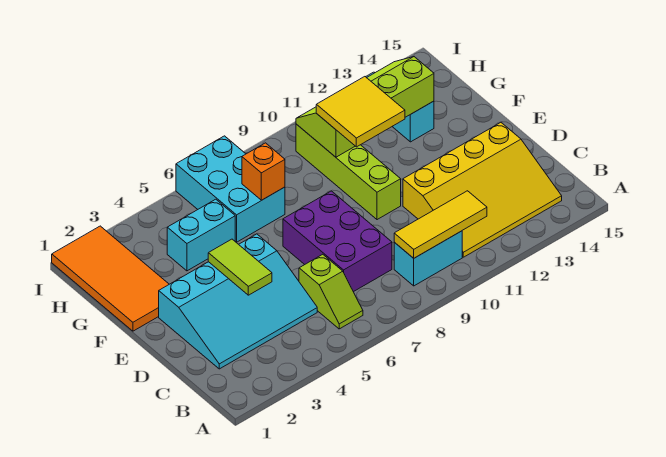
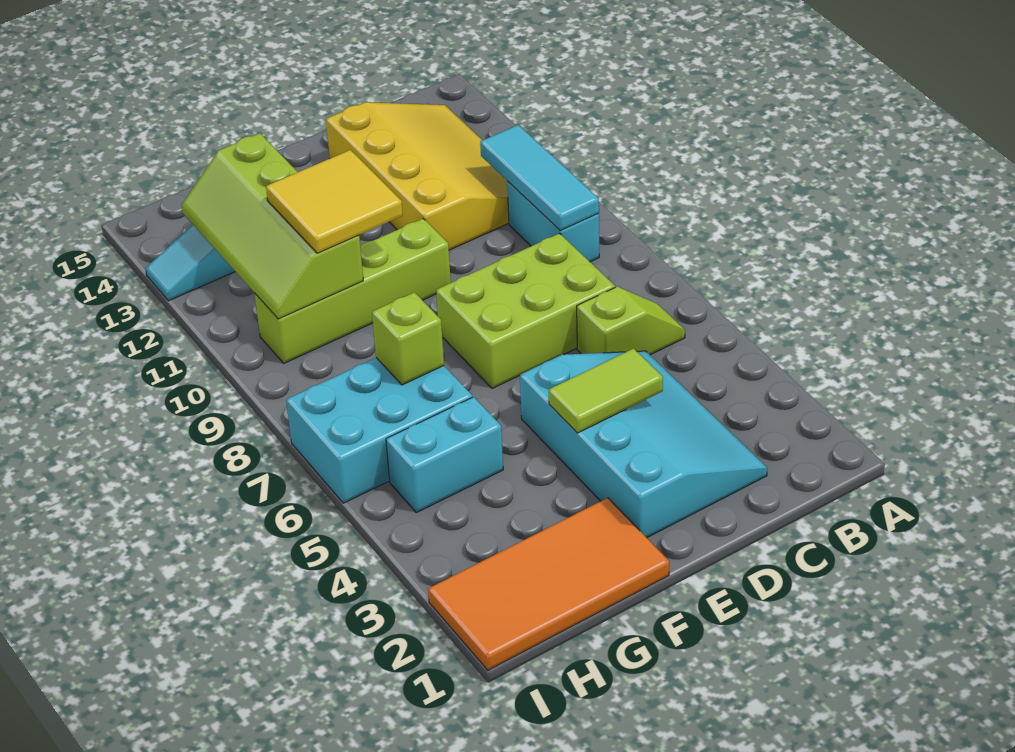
yellow tile B9:B11 level 2 -> cyan tile B9:B11 level 2
purple brick C7:E8 level 1 -> lime brick C7:E8 level 1
cyan brick G4:G5 level 1 -> cyan brick G5:H5 level 1
orange brick G7 level 2 -> lime brick G7 level 2

